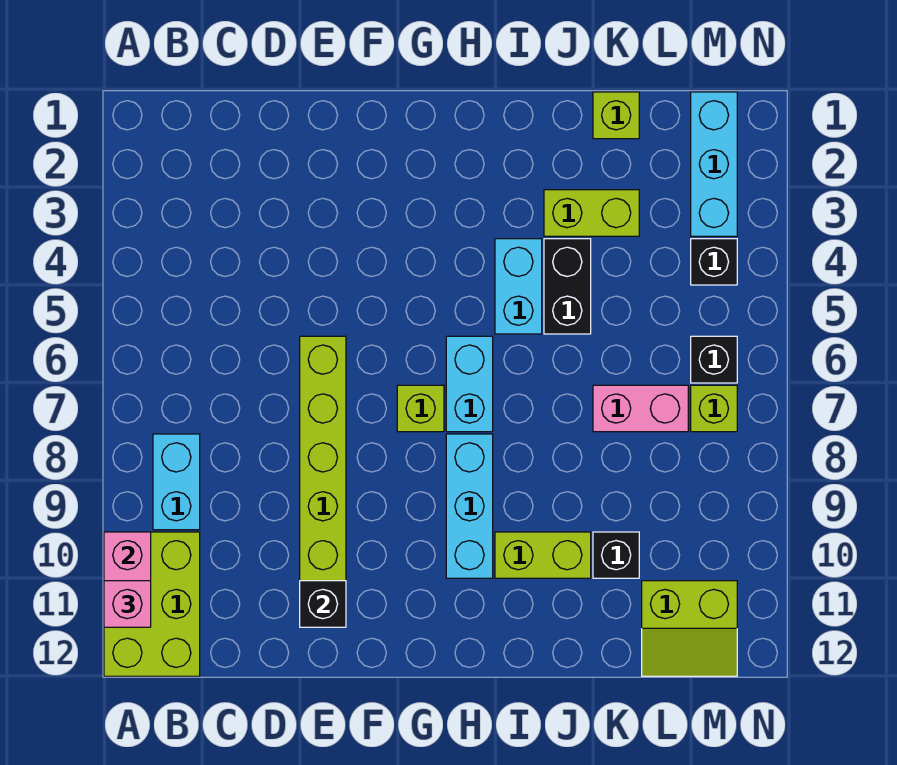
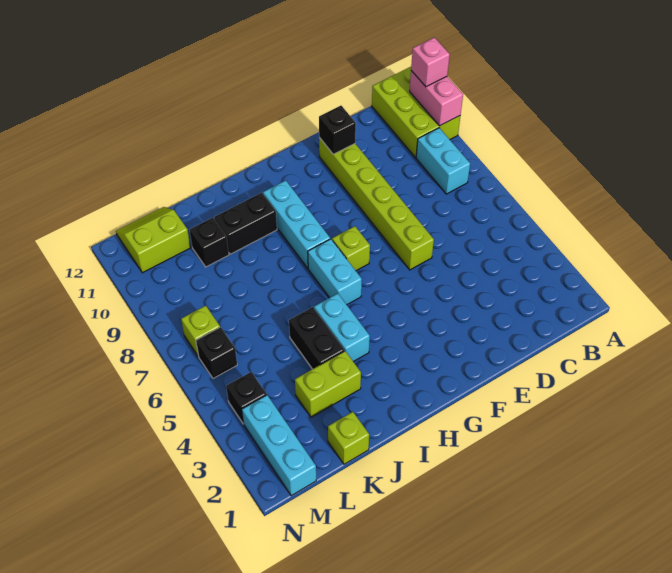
lime brick I10:J10 level 1 -> black brick I10:J10 level 1
pink brick K7:L7 level 1 -> none

